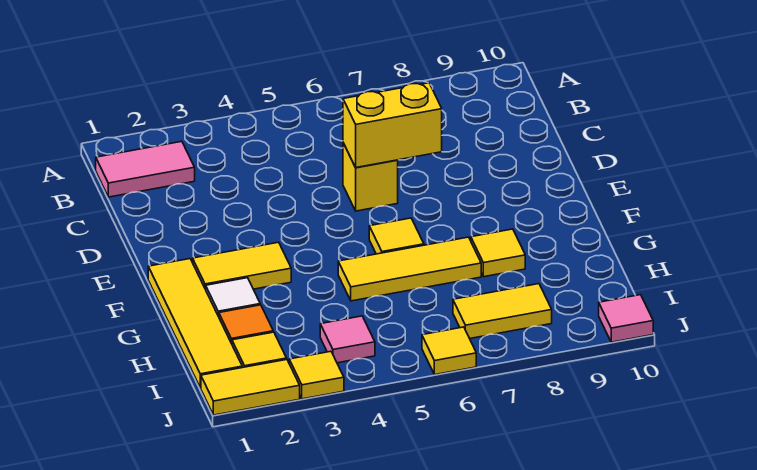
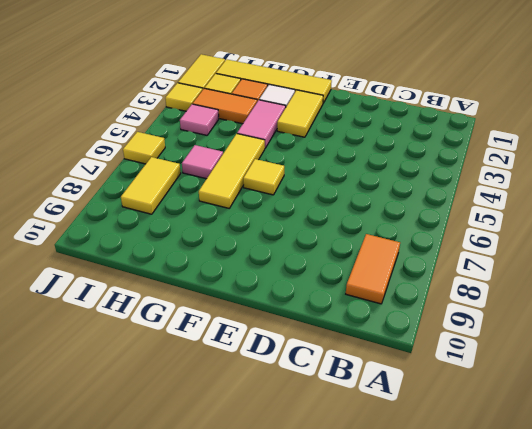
pink tile B1:B2 level 1 -> pink tile G3:G4 level 1
none -> orange tile B8:B9 level 1
yellow brick D6 level 1 -> none
yellow brick D6:D7 level 2 -> none
yellow tile G8 level 1 -> none
none -> orange tile H3:I3 level 1
pink tile J10 level 1 -> pink tile H6 level 1

